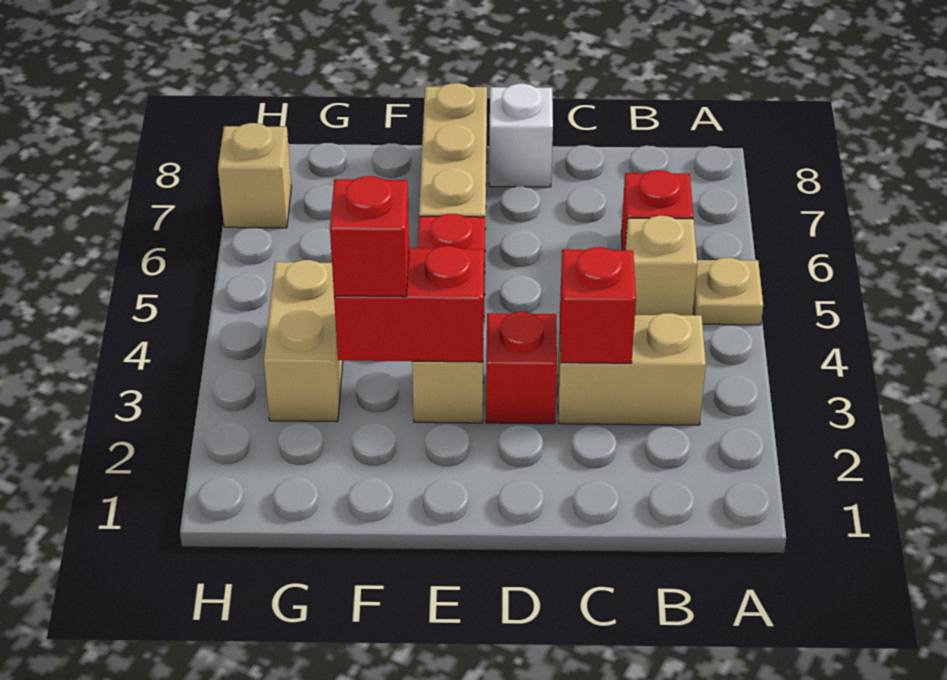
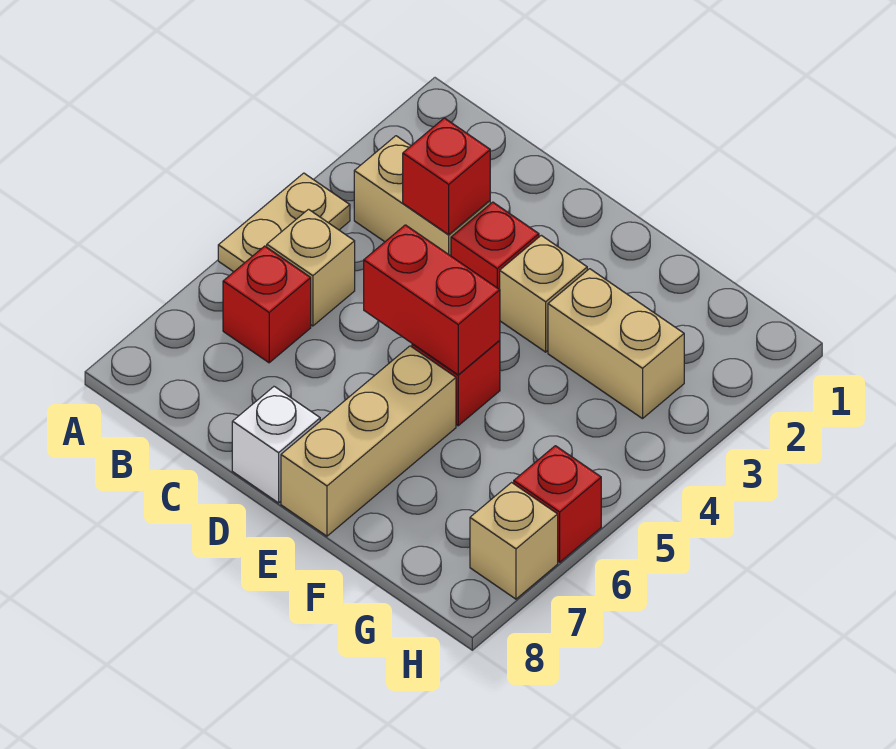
tan plate A5 level 1 -> tan plate A4:A5 level 1
red brick E3:F3 level 2 -> red brick D5:E5 level 2
red brick F3 level 3 -> red brick H6 level 1
tan brick G3:G4 level 1 -> tan brick F3:G3 level 1

